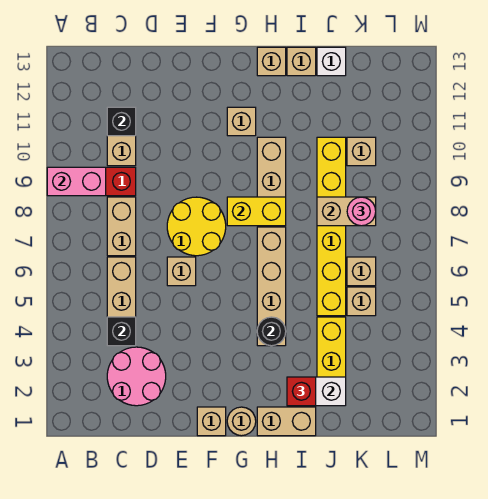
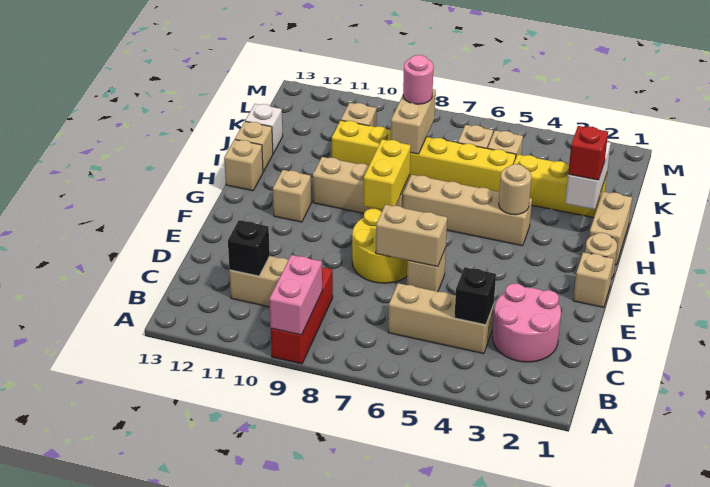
tan brick C7:C8 level 1 -> tan brick E6:E7 level 2
black round brick H4 level 2 -> tan round brick H4 level 2

